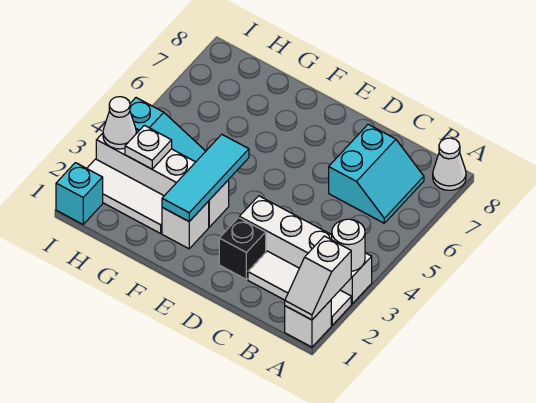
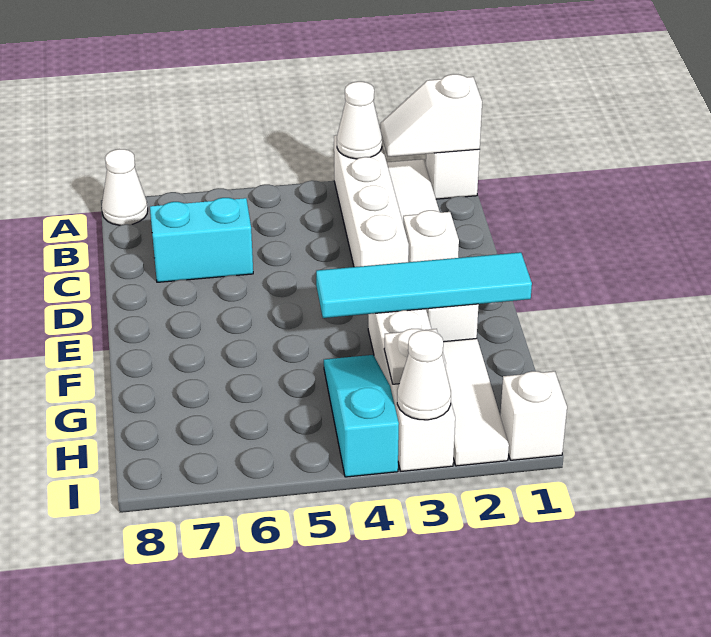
white slope A1:A2 level 2 top 2 -> white slope A1:A2 level 2 top 1
white round brick A3 level 2 -> white cone A3 level 2
black brick D2 level 1 -> white brick D2 level 1
cyan tile F2:F4 level 2 -> cyan tile F1:F4 level 2
cyan brick I1 level 1 -> white brick I1 level 1

